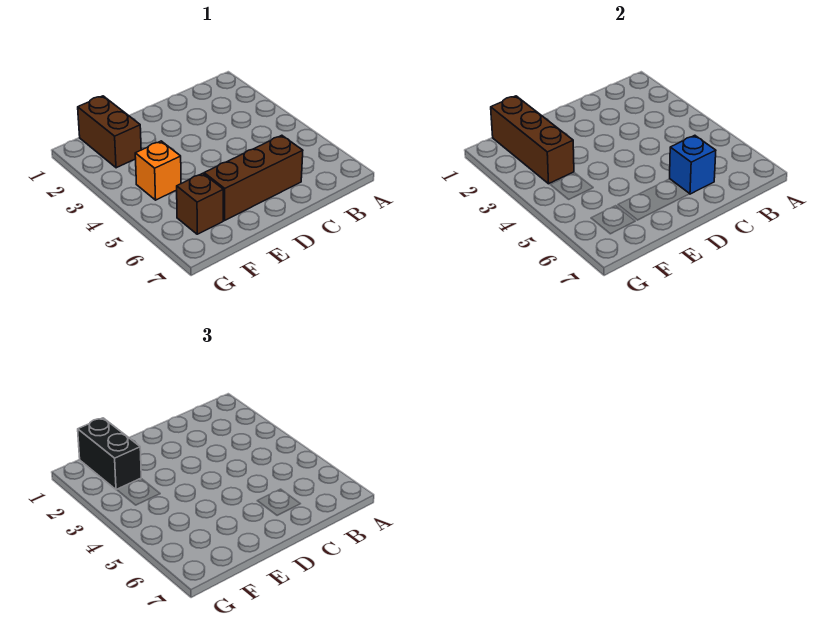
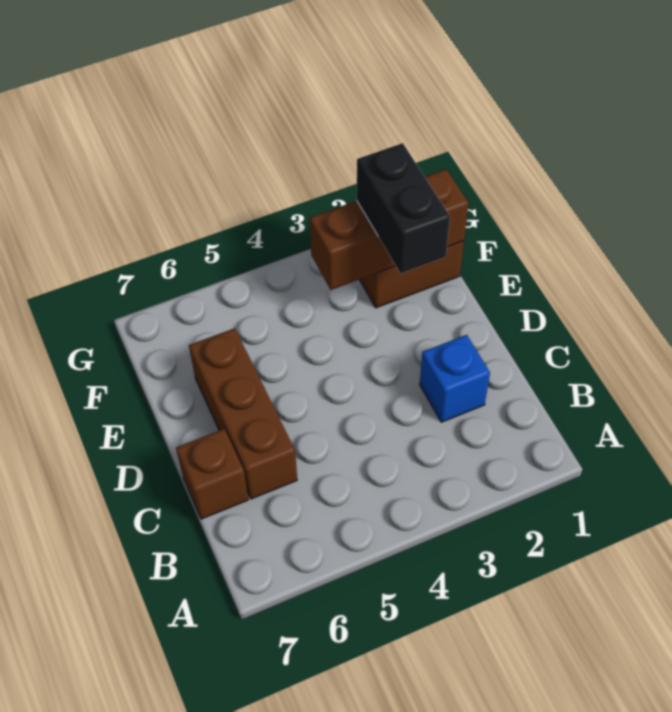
blue brick C6 level 2 -> blue brick C2 level 1
black brick F1:F2 level 3 -> black brick E2:F2 level 3
orange brick F4 level 1 -> none
brown brick F6 level 1 -> brown brick C7 level 1

